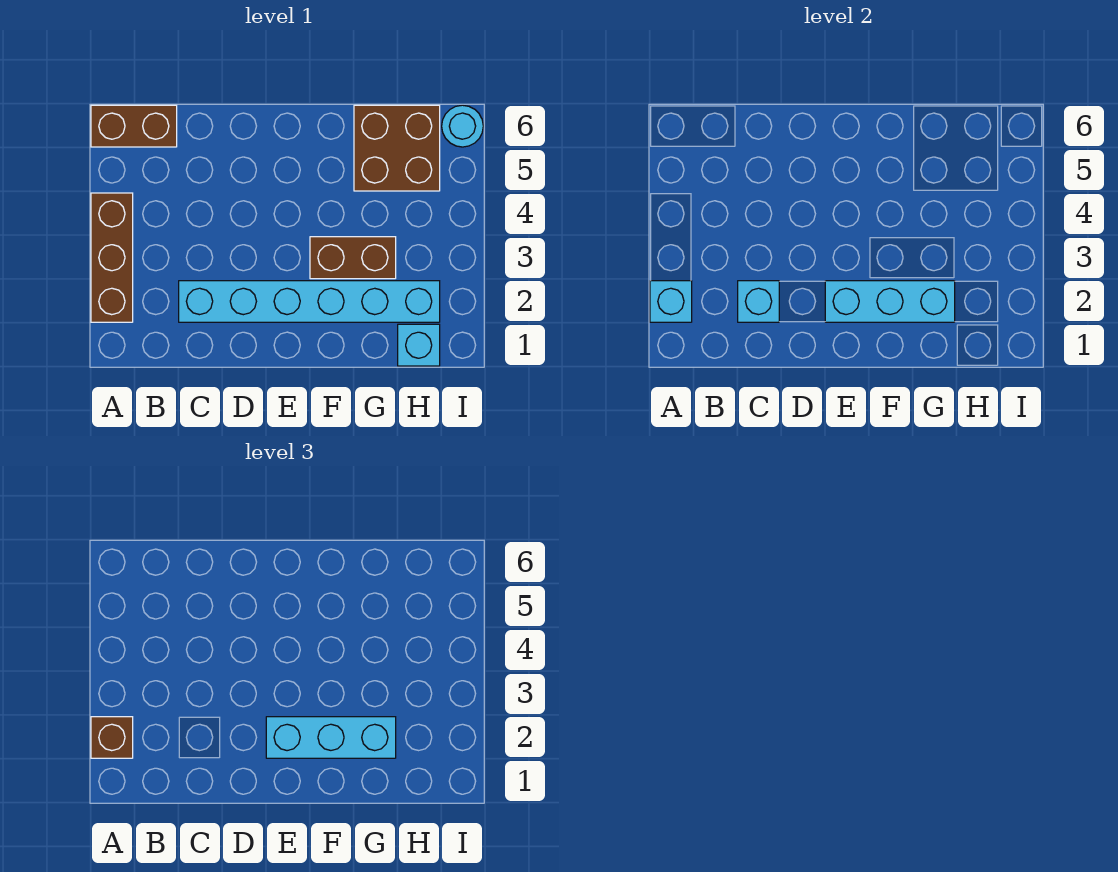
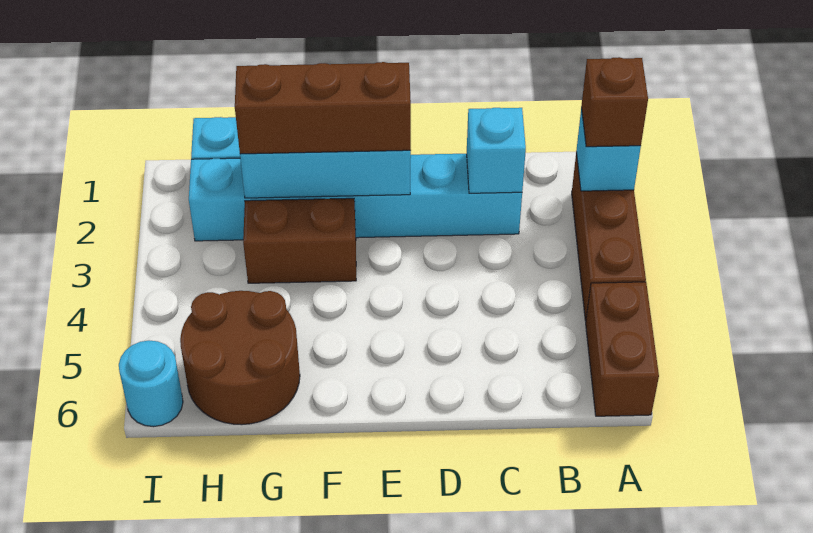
brown brick A6:B6 level 1 -> brown brick A5:A6 level 1
cyan brick E2:G2 level 3 -> brown brick E2:G2 level 3
brown brick G5:H6 level 1 -> brown round brick G5:H6 level 1

